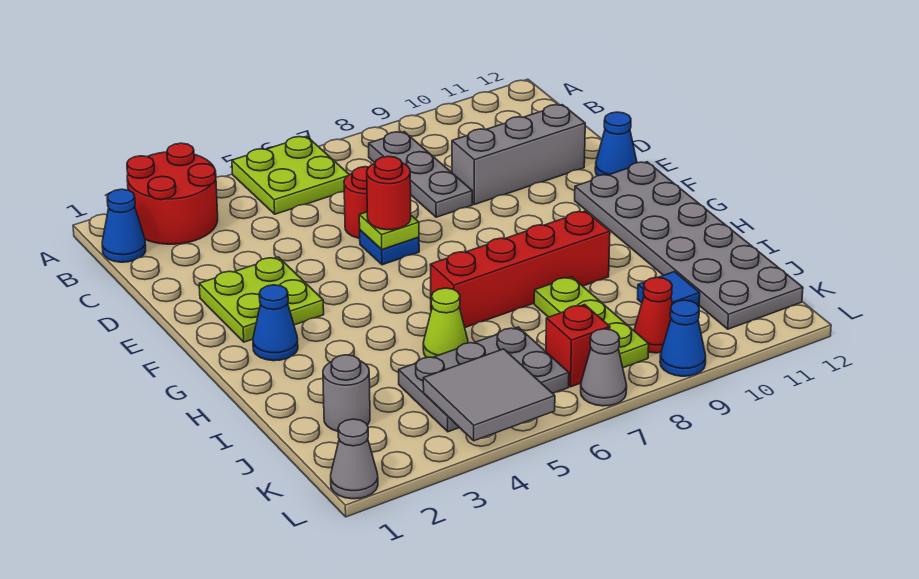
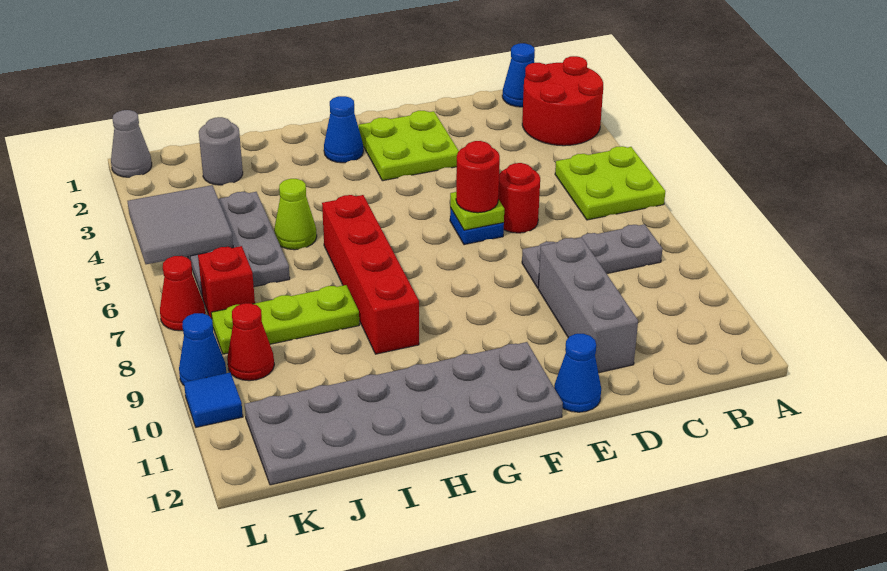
blue tile J10 level 1 -> blue tile L10 level 1
grey cone L7 level 1 -> red cone L7 level 1

